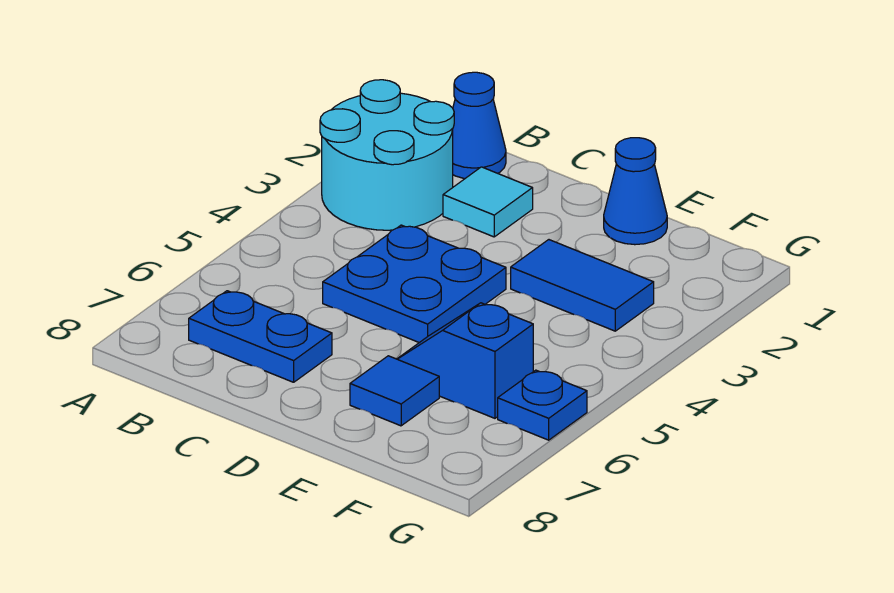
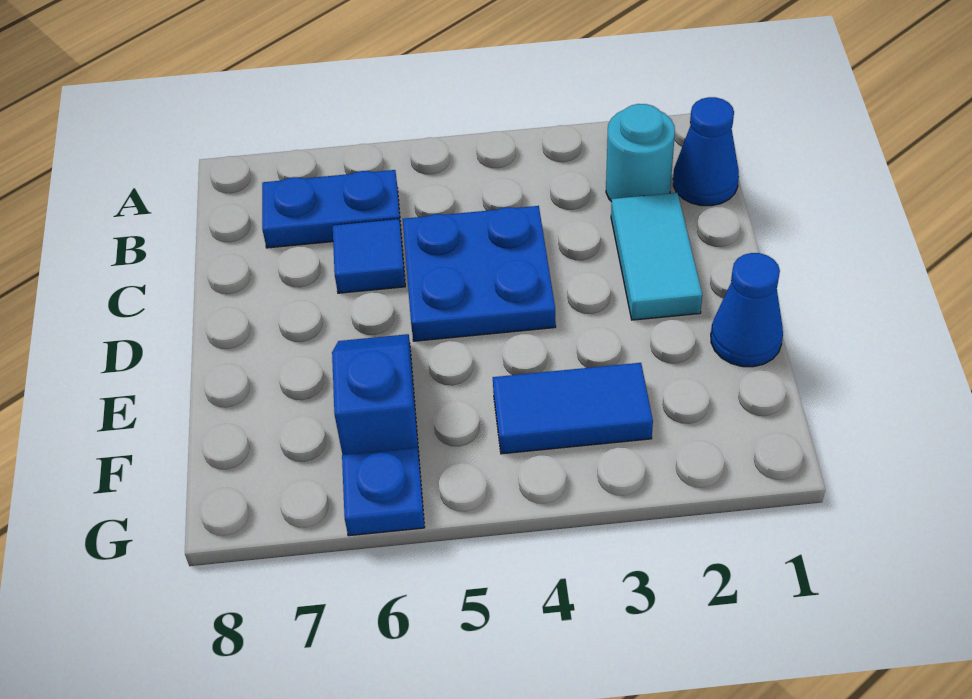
cyan round brick A2:B3 level 1 -> cyan round brick B2 level 1
blue plate B7:C7 level 1 -> blue plate B6:B7 level 1
cyan tile C2 level 1 -> cyan tile C2:D2 level 1
blue tile E3:F3 level 1 -> blue tile F3:F4 level 1
blue tile E7 level 1 -> blue tile C6 level 1

